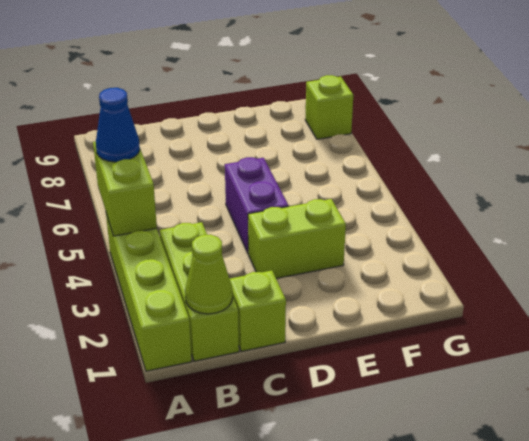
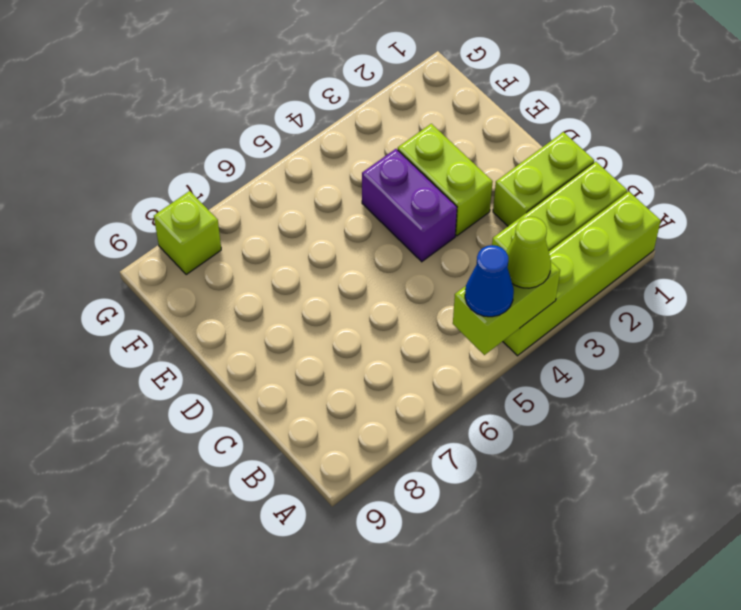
lime cone B1 level 2 -> lime cone A4 level 3
lime brick C1 level 1 -> lime brick C1:C2 level 1
purple brick D4:D5 level 1 -> purple brick D4:E4 level 1

